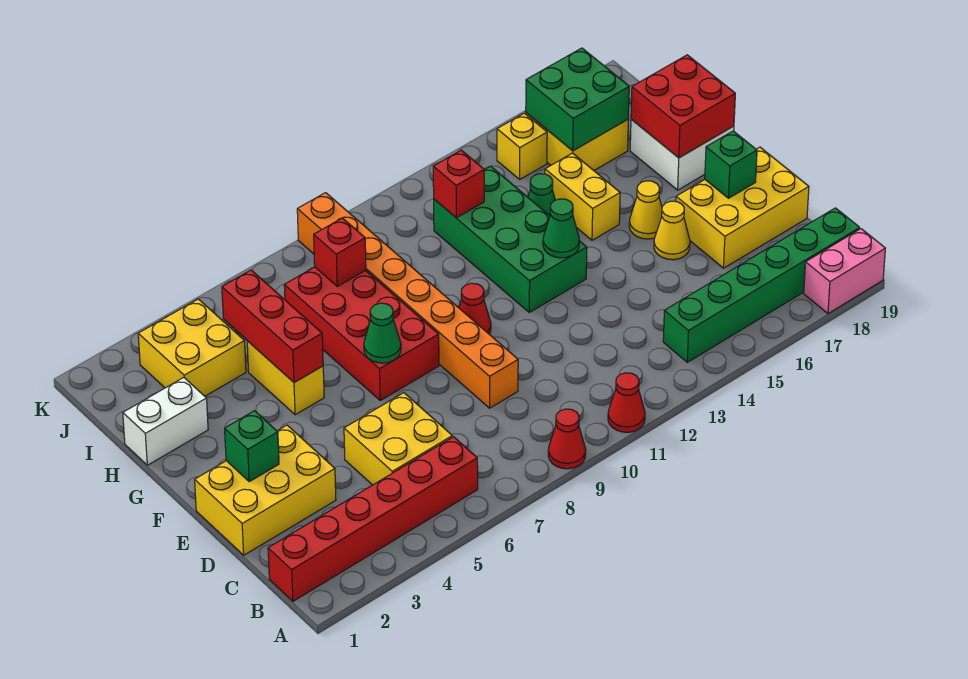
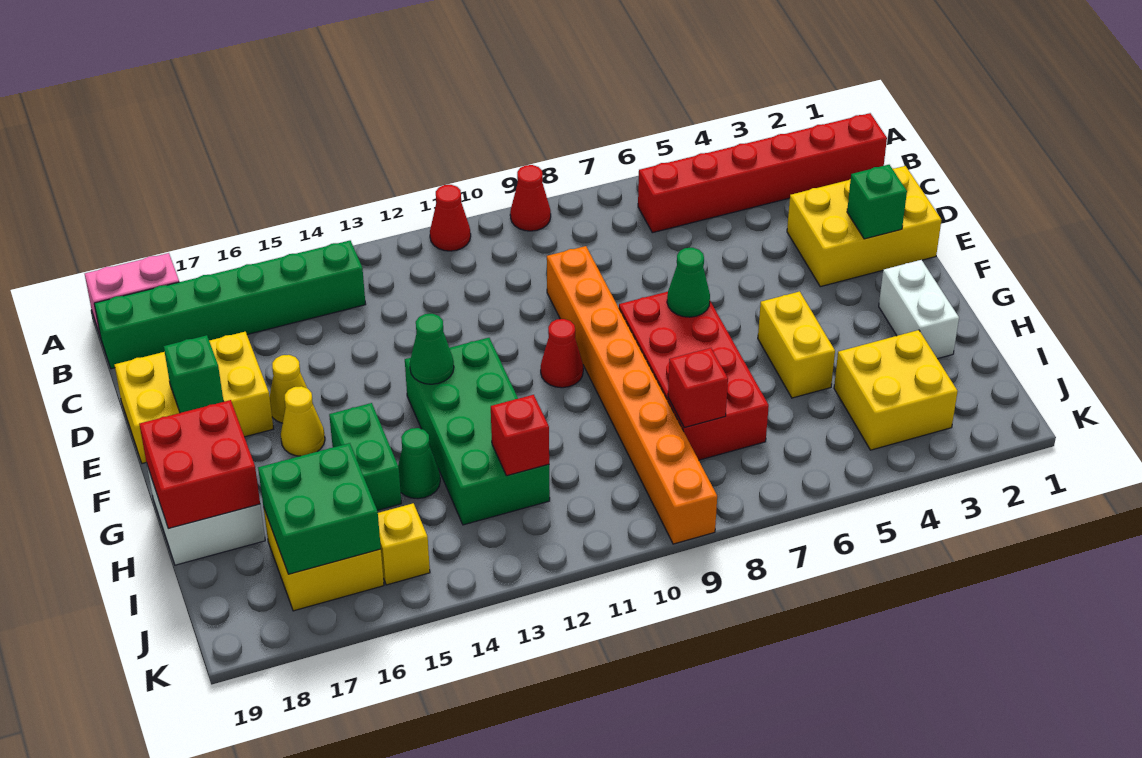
yellow brick C5:D6 level 1 -> none
red brick G5:I5 level 2 -> none
yellow brick G15:H15 level 1 -> green brick G15:H15 level 1
white brick H1:H2 level 1 -> white brick G2:H2 level 1

